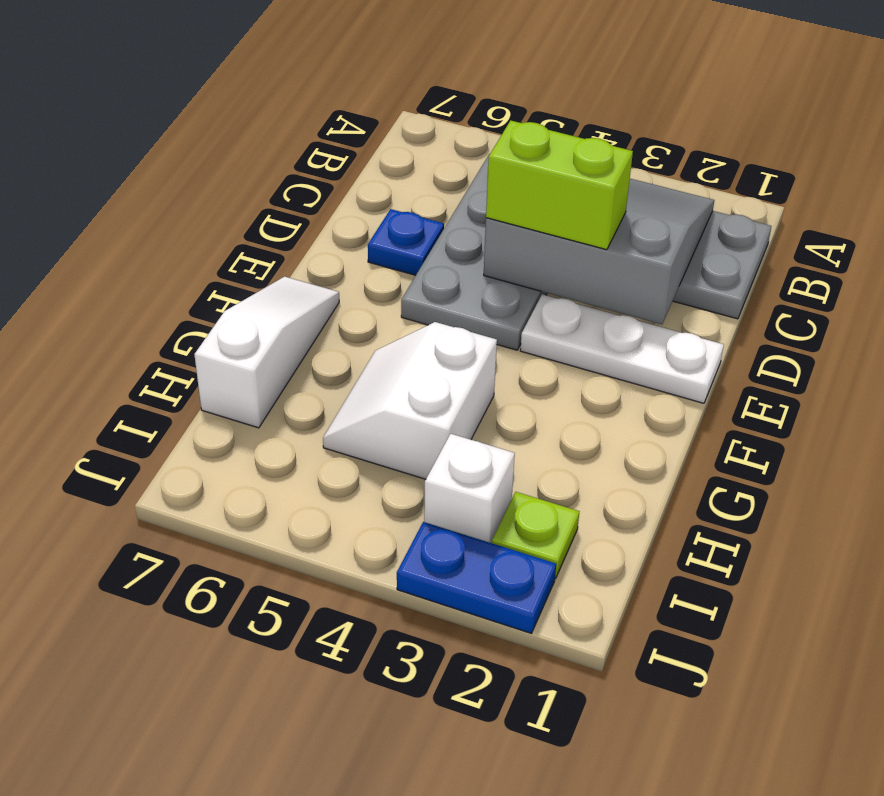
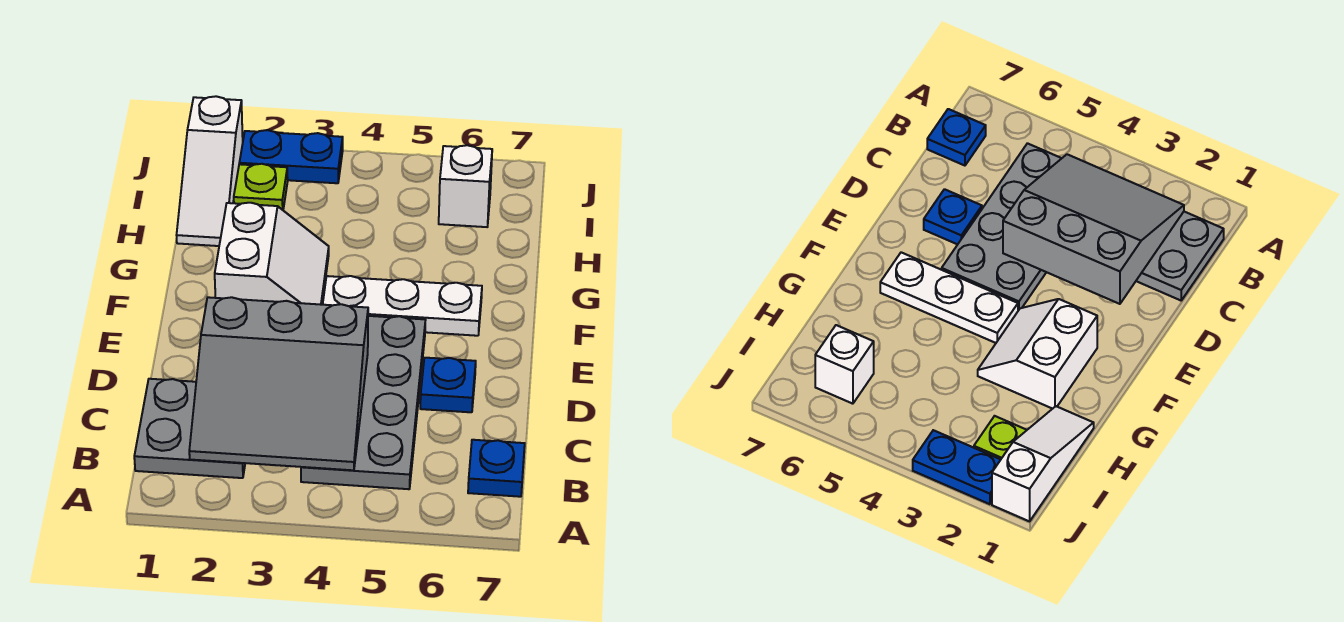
none -> blue plate B7 level 1
lime brick D3:D4 level 3 -> none
white plate E1:E3 level 1 -> white plate F4:F6 level 1
white slope F7:H7 level 1 top H -> white slope H1:J1 level 1 top J
white slope G4:H5 level 1 top 4 -> white slope F2:G3 level 1 top 2
white brick I3 level 1 -> white brick I6 level 1

